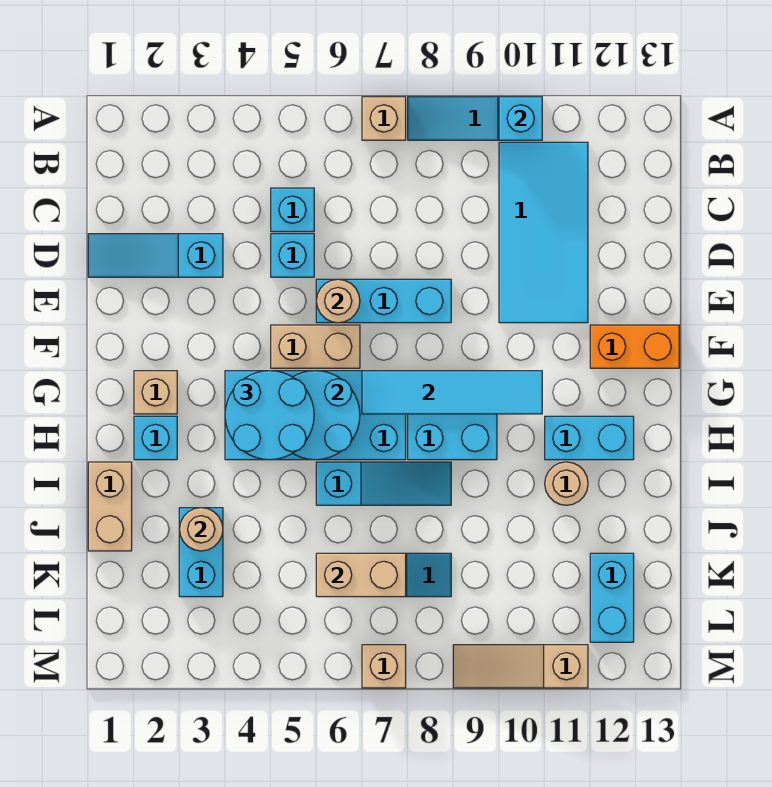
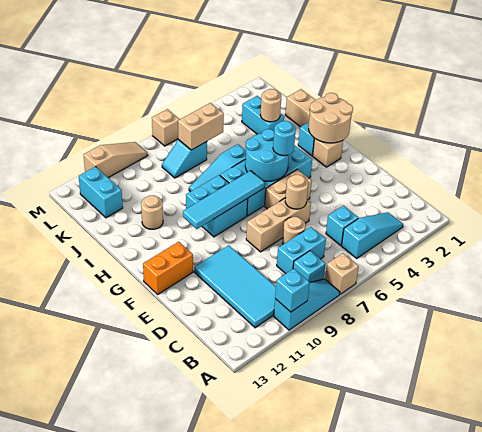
cyan slope D1:D3 level 1 top 3 -> cyan slope B3:B5 level 1 top 5
cyan brick D5 level 1 -> cyan brick B8 level 1
none -> tan round brick D7 level 1
cyan brick E6:E8 level 1 -> tan brick E6:E8 level 1
none -> tan round brick G1:H2 level 2
cyan round brick G4:H5 level 3 -> cyan round brick G5 level 3
cyan brick H11:H12 level 1 -> cyan brick C7:C8 level 1

